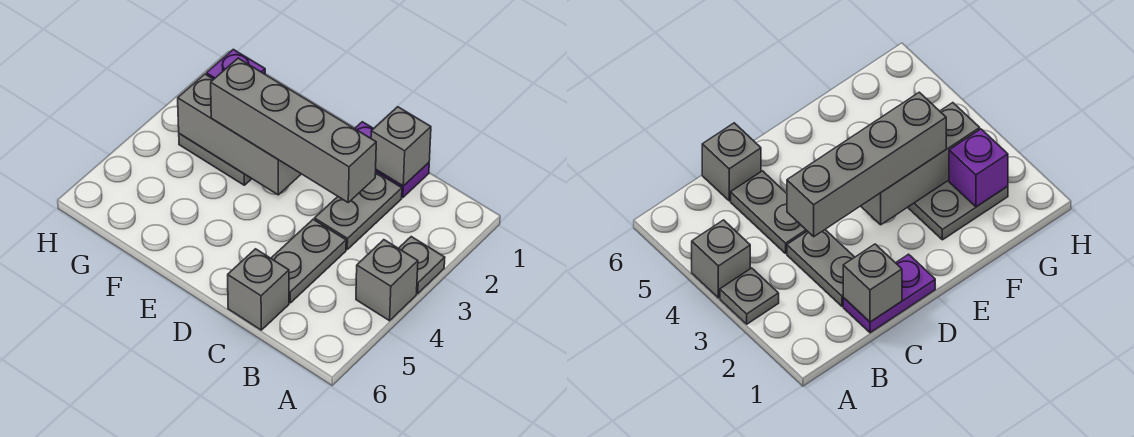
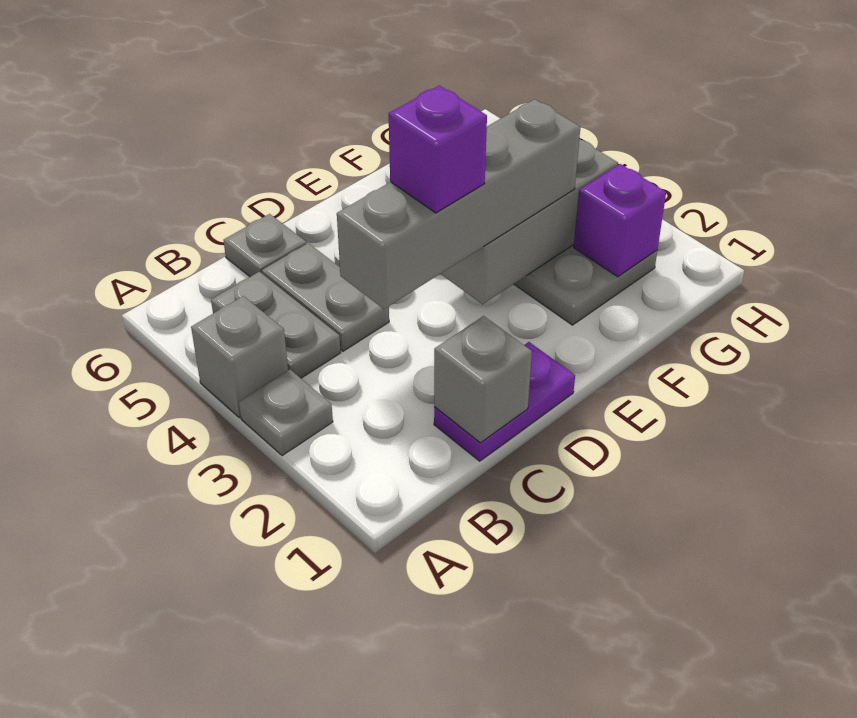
grey plate C2:C3 level 1 -> grey plate B4:B5 level 1
grey brick C6 level 1 -> grey plate C6 level 1
none -> purple brick D3 level 4

